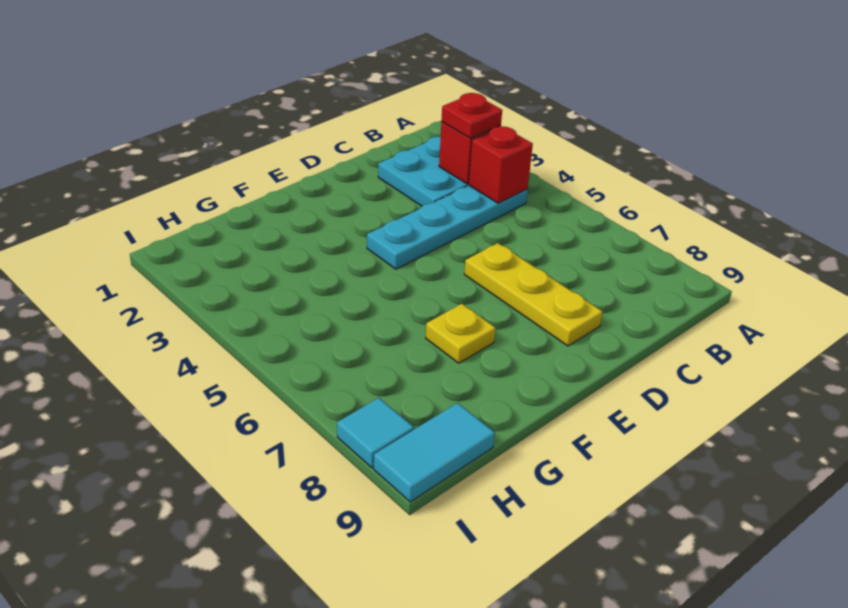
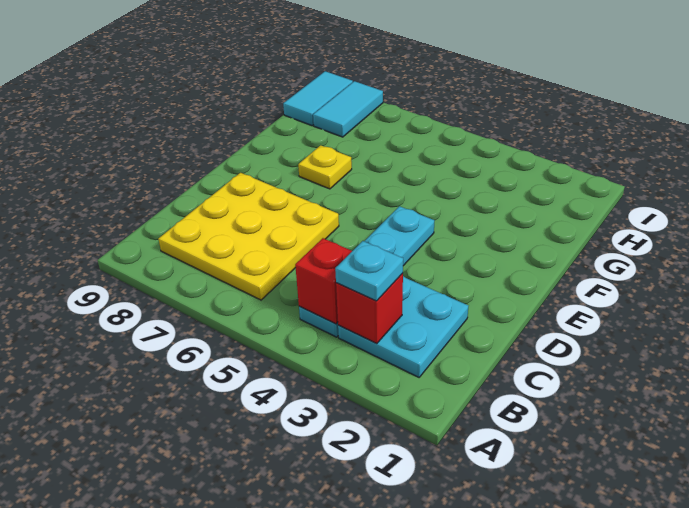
red plate B3 level 3 -> cyan plate B3 level 3
yellow plate D6:D8 level 1 -> yellow plate B6:D8 level 1
cyan tile I8 level 1 -> cyan tile H8:I8 level 1

